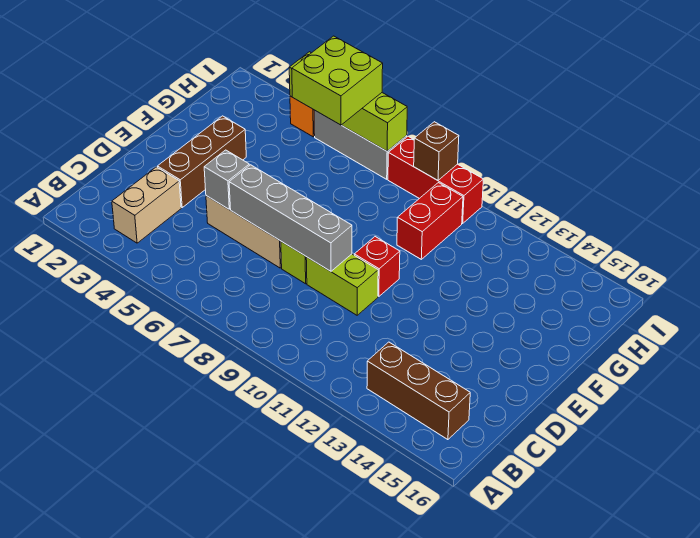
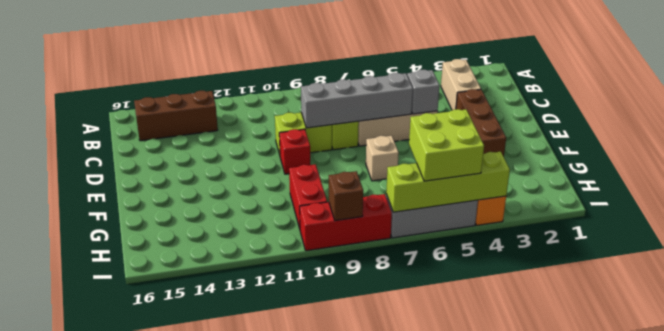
none -> tan brick F7 level 1

